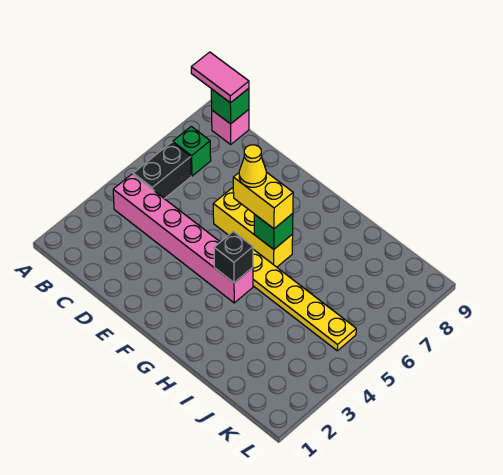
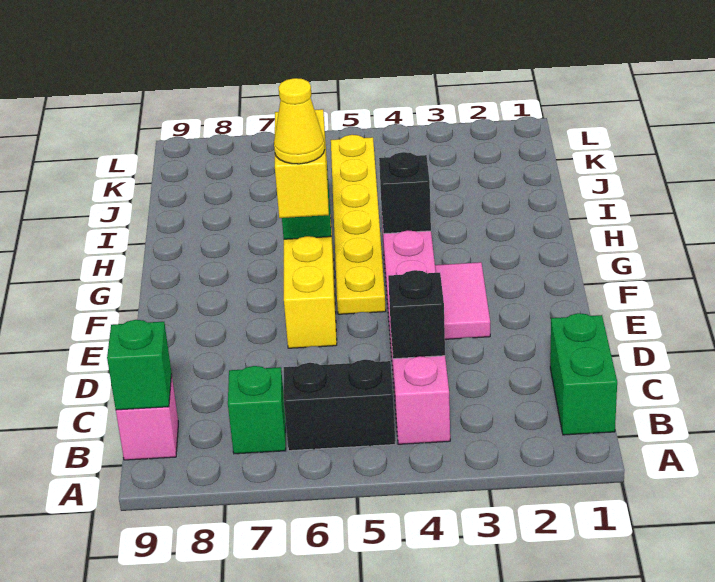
pink tile A9:B9 level 3 -> pink tile E3:F3 level 1
none -> green brick B1:C1 level 1
none -> black brick C4 level 2

